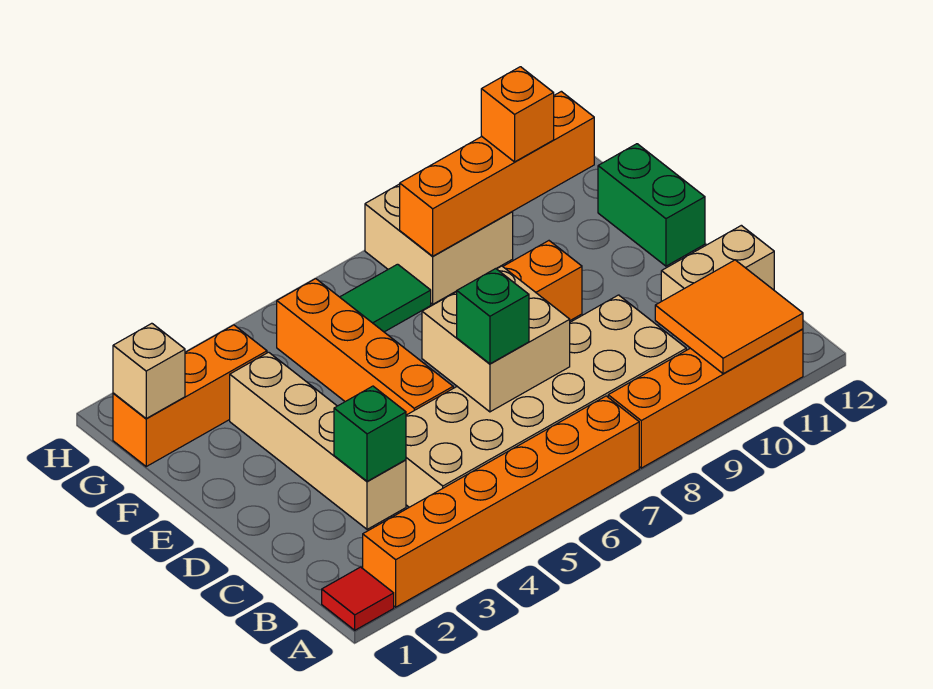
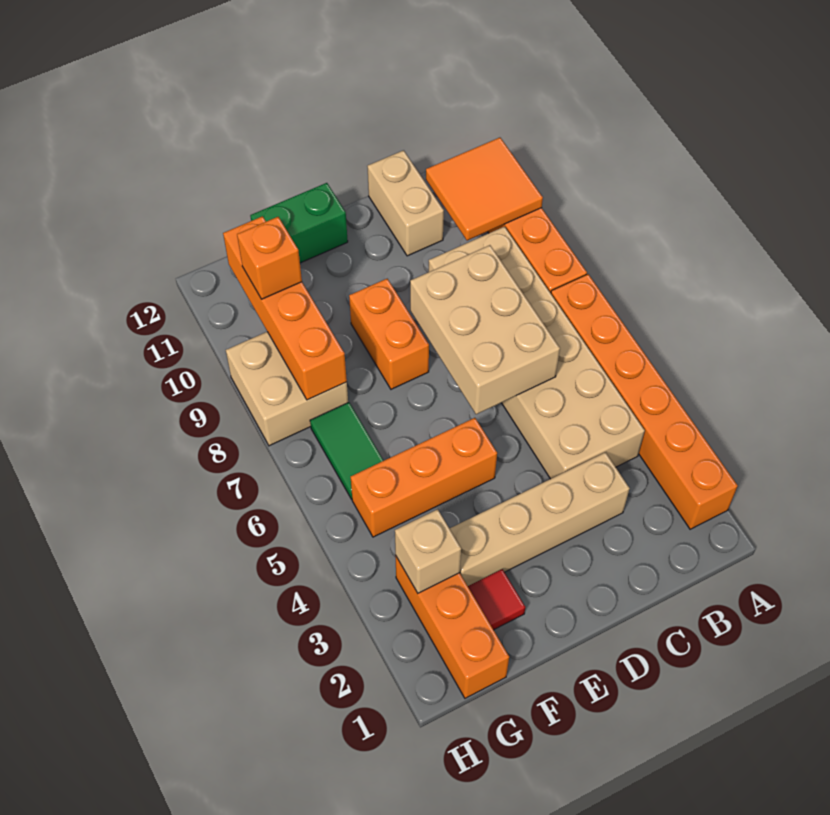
red tile A1 level 1 -> red tile F2 level 1
green brick C3 level 2 -> none
tan brick C6:D7 level 2 -> tan brick C6:D8 level 2
green brick C6 level 3 -> none
orange brick D5:G5 level 1 -> orange brick E5:G5 level 1
tan brick G1 level 2 -> tan brick G3 level 2

